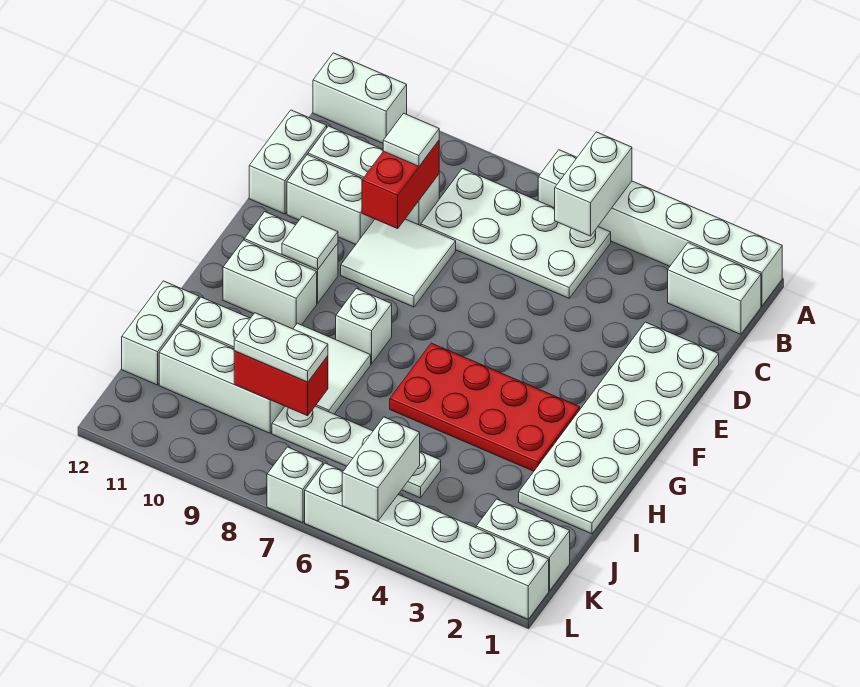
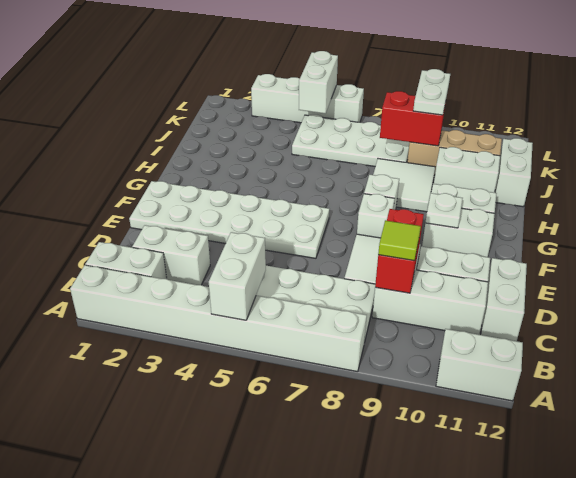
white brick A1:A6 level 1 -> white brick A1:A8 level 1
white tile C9 level 3 -> lime tile C9 level 3
white plate D1:I2 level 1 -> white plate E1:F6 level 1
white tile F10 level 2 -> white plate F10 level 2
red plate G3:H6 level 1 -> none
white plate J5:J8 level 1 -> white plate J5:K8 level 1
white plate J8:J9 level 3 -> white plate J9:K9 level 3
white brick J9:J11 level 1 -> tan brick J9:J11 level 1
white brick K1:K2 level 1 -> white brick C2:C3 level 1
white brick L1:L6 level 1 -> white brick L3:L6 level 1
white brick L7 level 1 -> white brick F8 level 1

